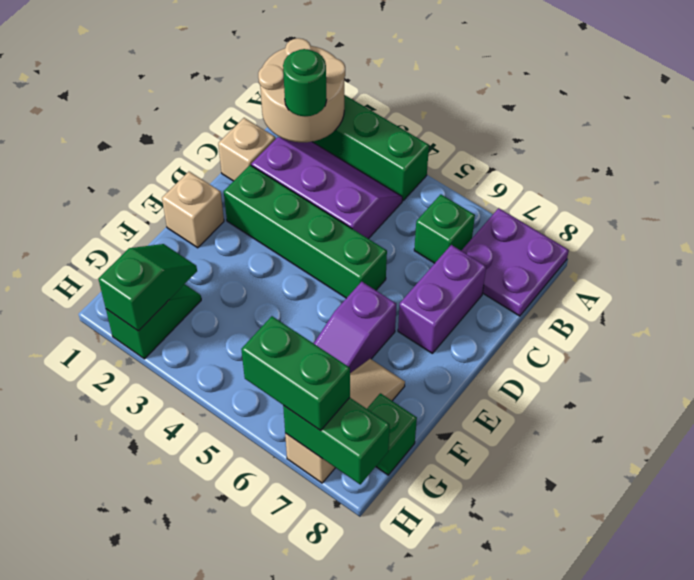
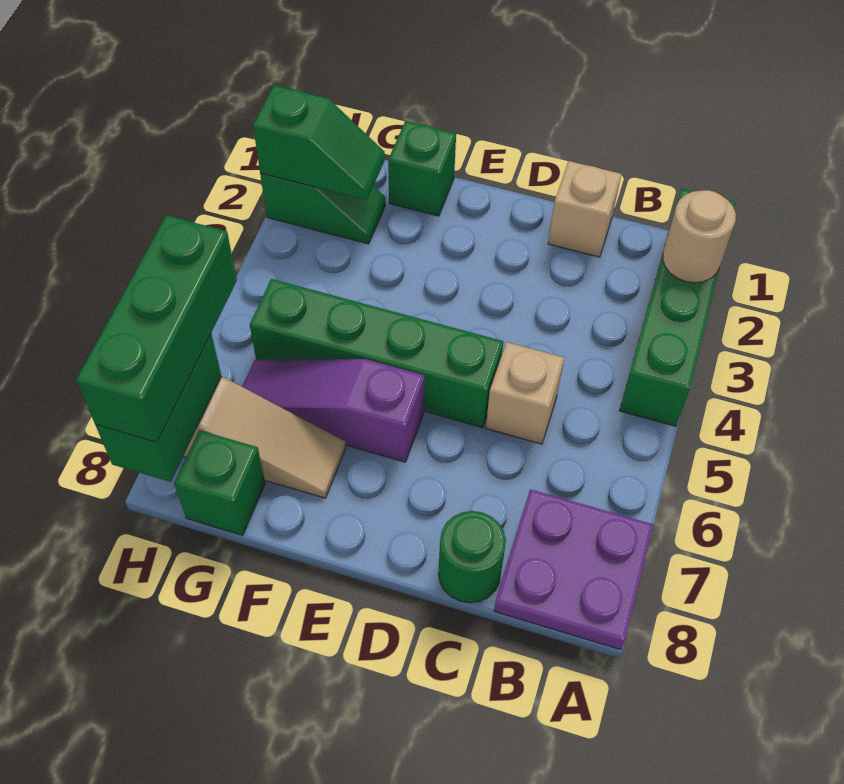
tan round brick A1:B2 level 2 -> tan round brick A2 level 2
purple slope B2:C4 level 1 top C -> none
green round brick B2 level 3 -> green round brick C8 level 1
green brick B6 level 1 -> green brick F1 level 1
purple brick C7:D7 level 1 -> none
green brick D2:D5 level 1 -> green brick D5:G5 level 1
tan brick E1 level 1 -> tan brick C5 level 1
green brick H6:H7 level 3 -> green brick H6:H8 level 3

